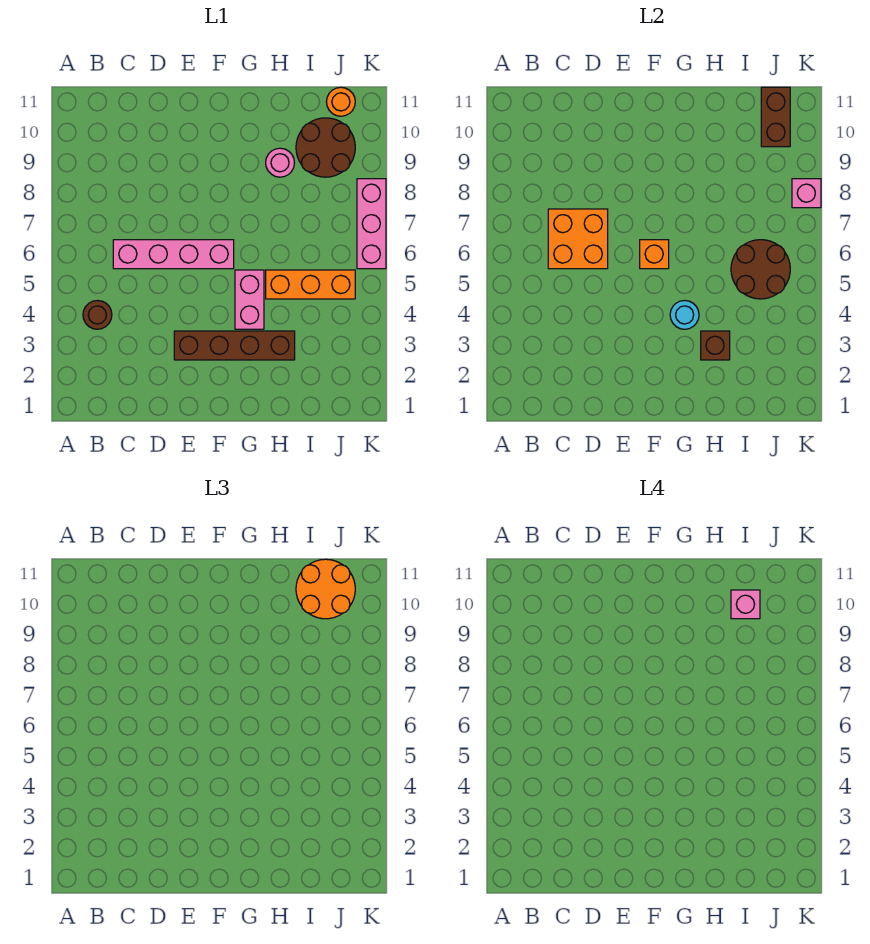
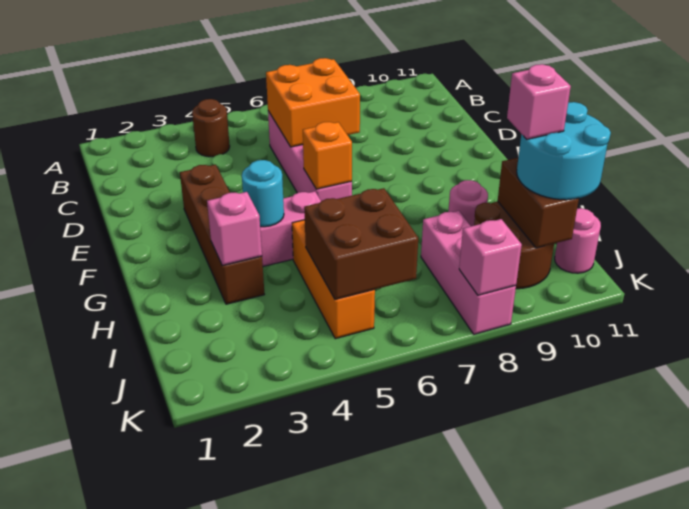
brown brick H3 level 2 -> pink brick H3 level 2
brown round brick I5:J6 level 2 -> brown brick I5:J6 level 2
orange round brick I10:J11 level 3 -> cyan round brick I10:J11 level 3
brown brick J10:J11 level 2 -> brown brick I10:J10 level 2
orange round brick J11 level 1 -> pink round brick J11 level 1
pink brick K6:K8 level 1 -> pink brick I8:K8 level 1

